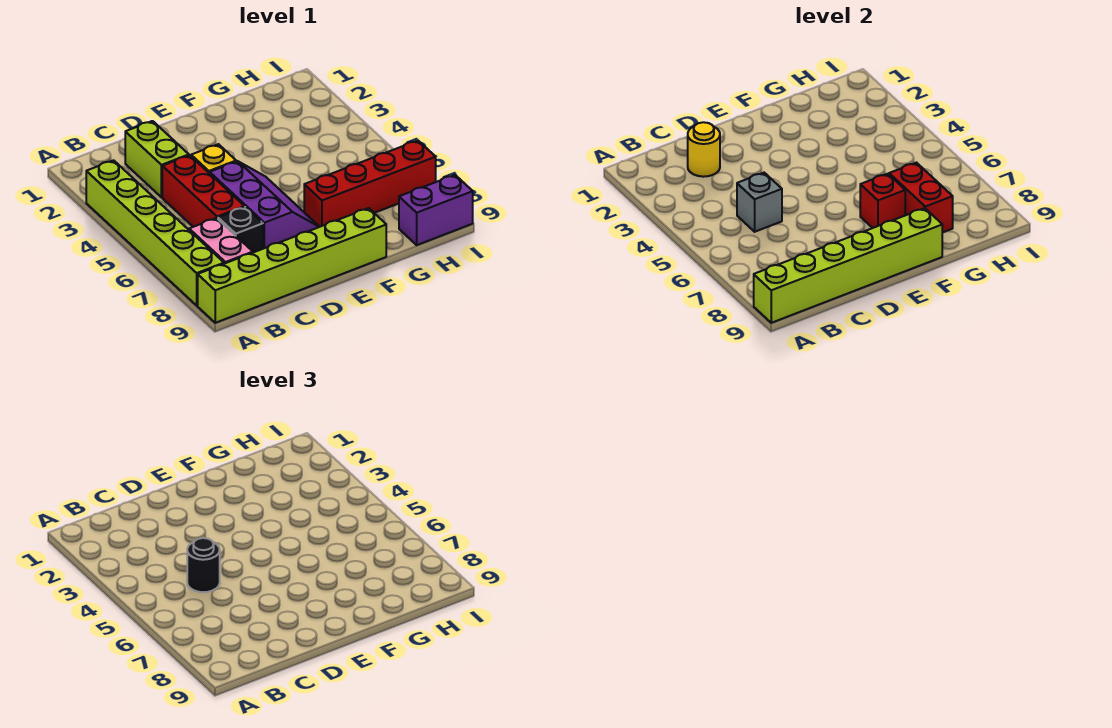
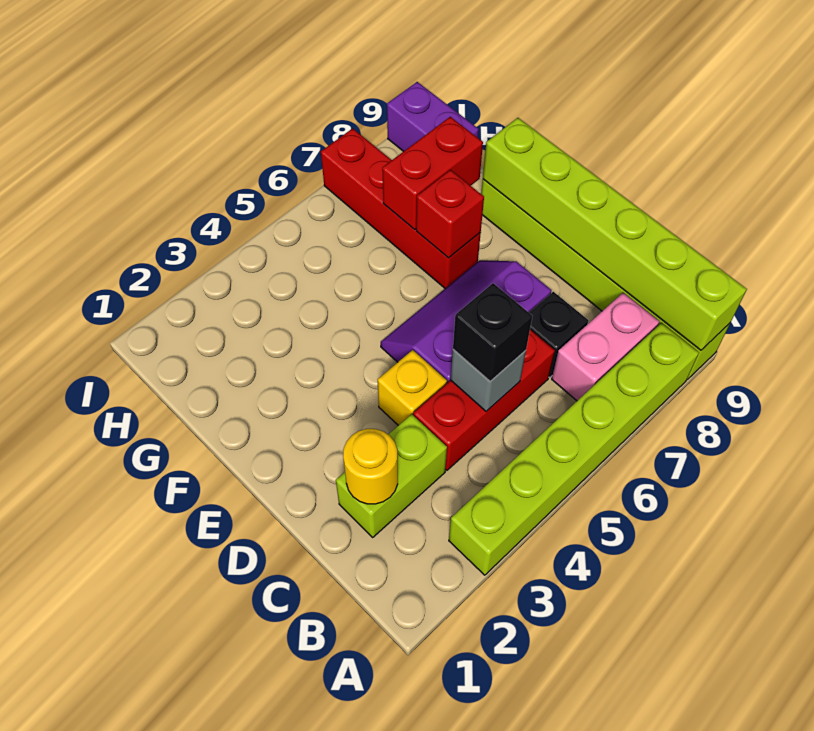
black round brick C5 level 3 -> black brick C5 level 3

